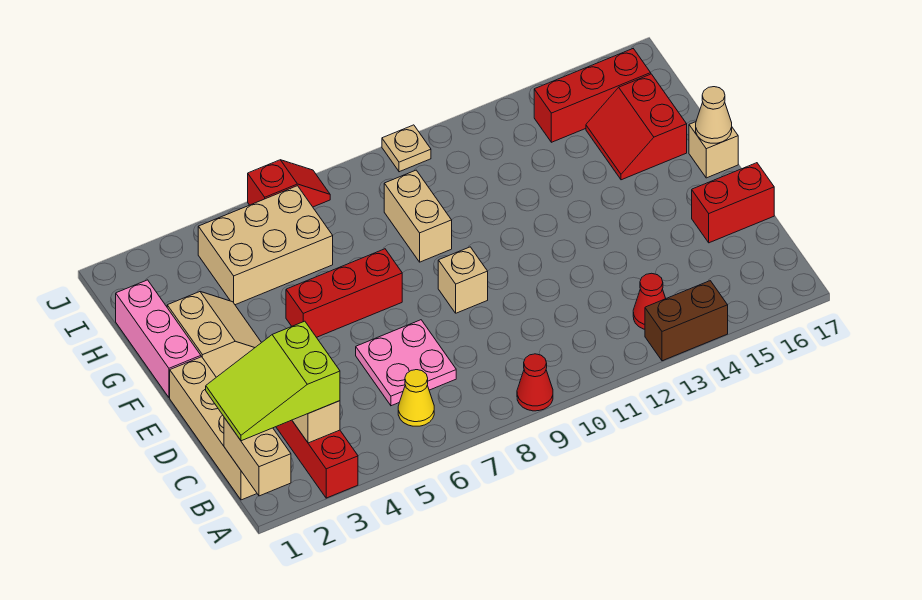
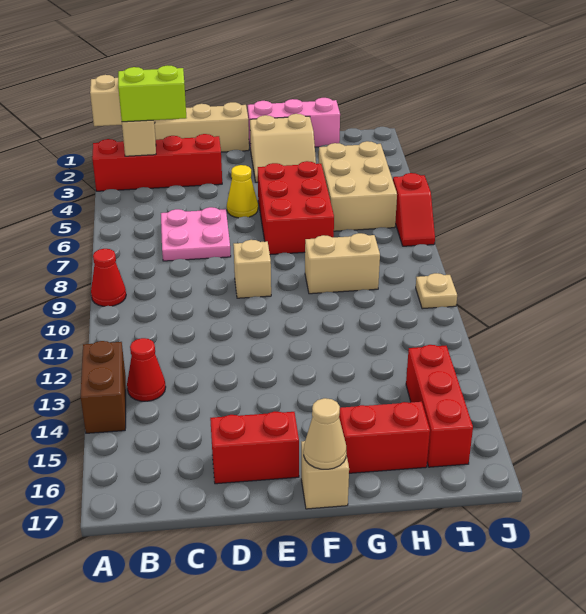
yellow cone B6 level 1 -> yellow cone E5 level 1
red brick D16:D17 level 1 -> red brick D16:E16 level 1
red brick F5:F7 level 1 -> red brick F5:G7 level 1

